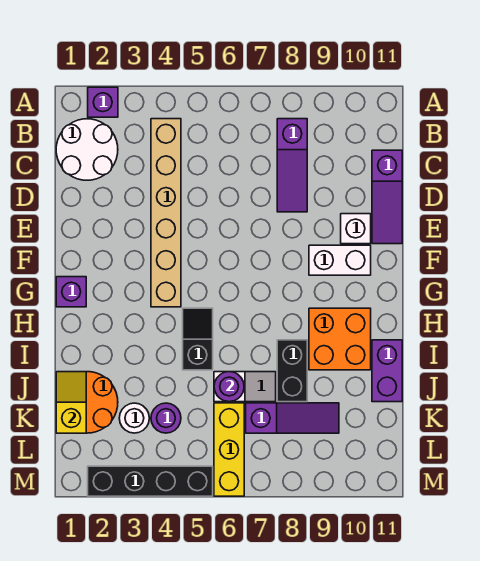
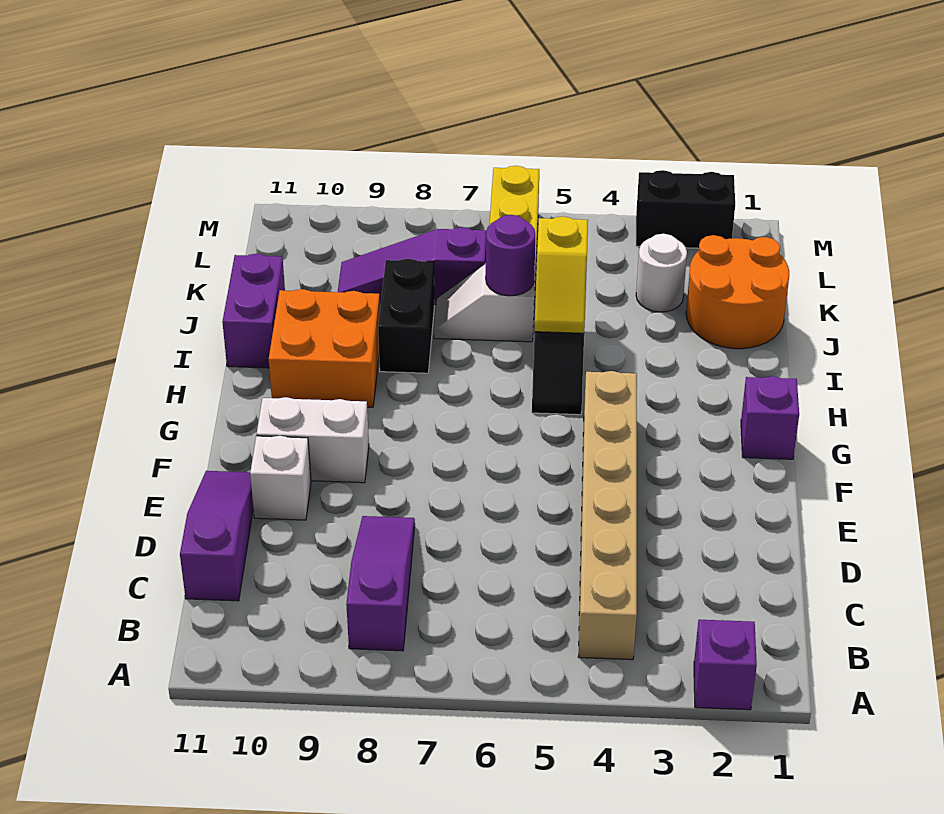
white round brick B1:C2 level 1 -> none
yellow slope J1:K1 level 2 top K -> yellow slope I5:J5 level 2 top J
purple round brick K4 level 1 -> none
black brick M2:M5 level 1 -> black brick M2:M3 level 1

